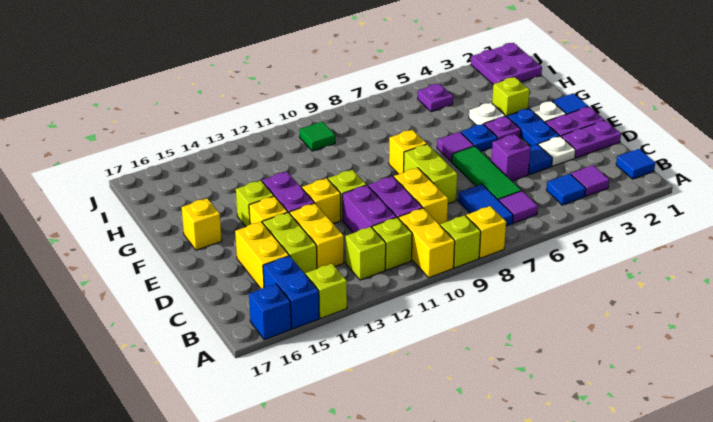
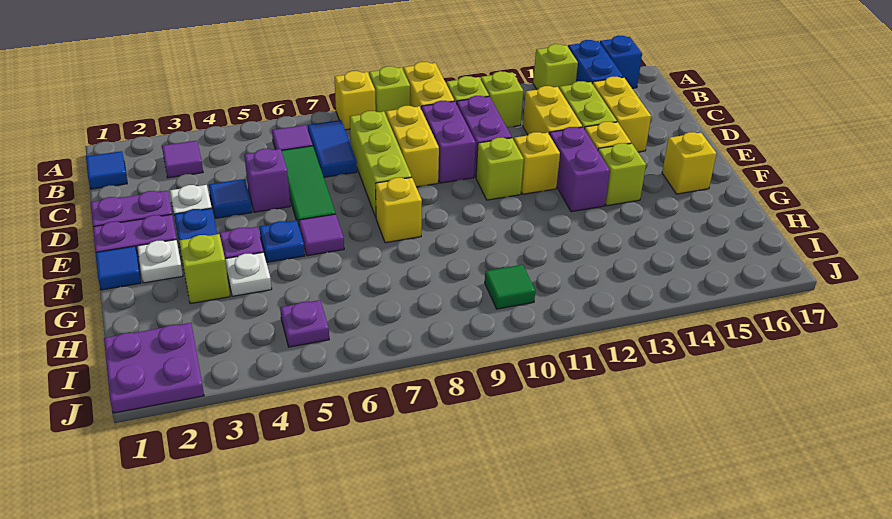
blue tile B4 level 1 -> none
lime brick D8:E8 level 1 -> lime brick C8:E8 level 1

